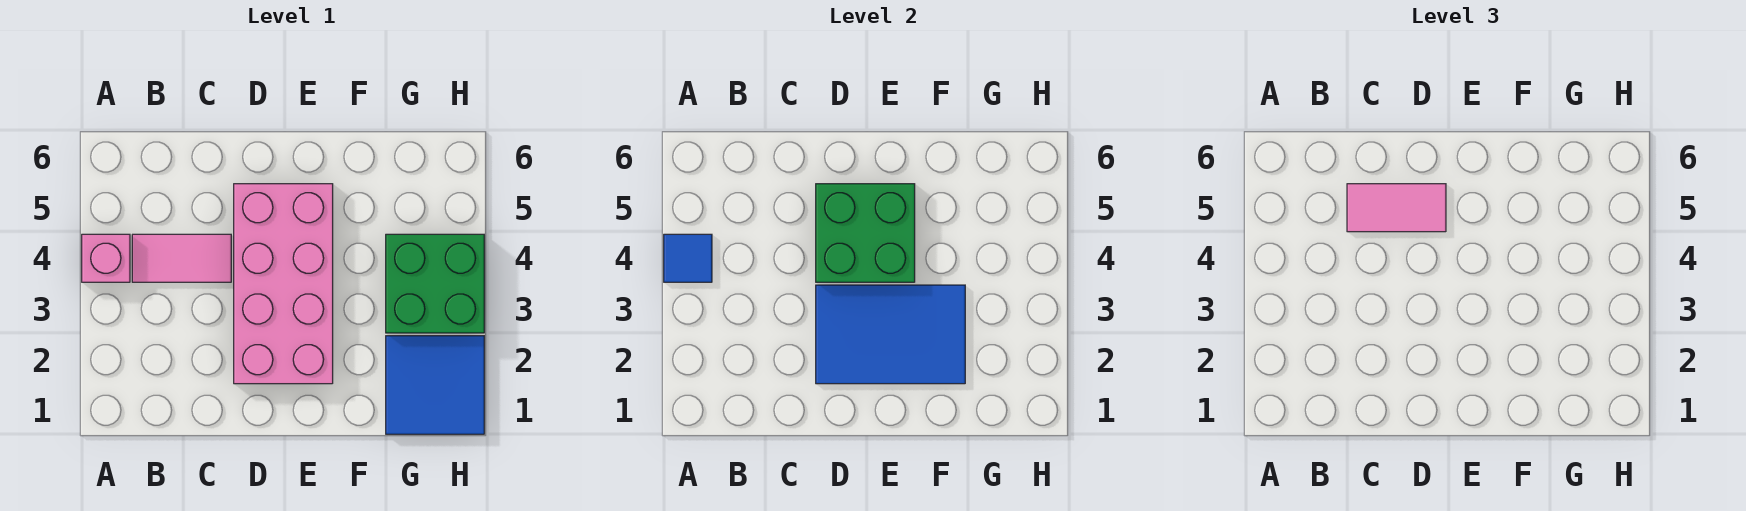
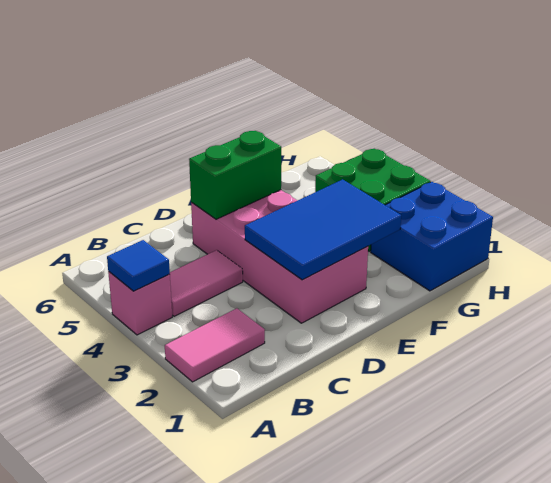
pink tile C5:D5 level 3 -> pink tile A2:B2 level 1
green brick D4:E5 level 2 -> green brick D5:E5 level 2
blue tile G1:H2 level 1 -> blue brick G1:H2 level 1

